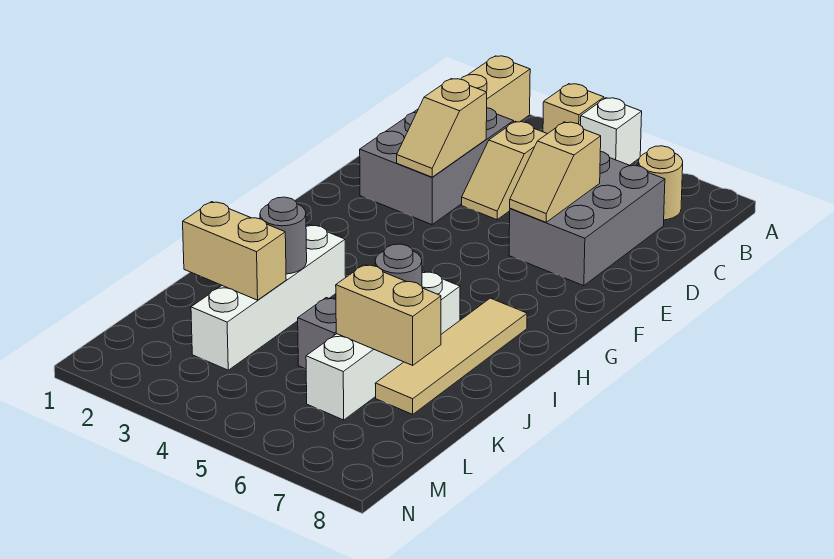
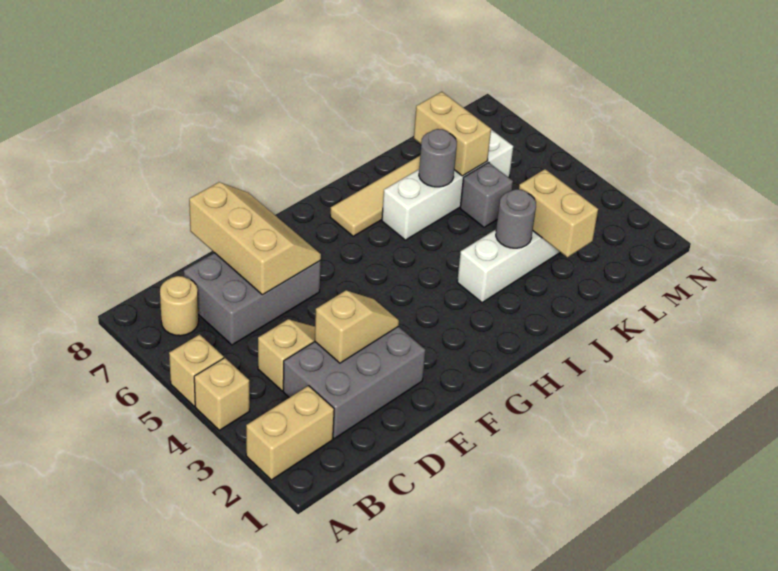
white brick A5 level 1 -> tan brick A5 level 1
tan slope D6:E6 level 2 top D -> tan slope D6:E8 level 2 top D

